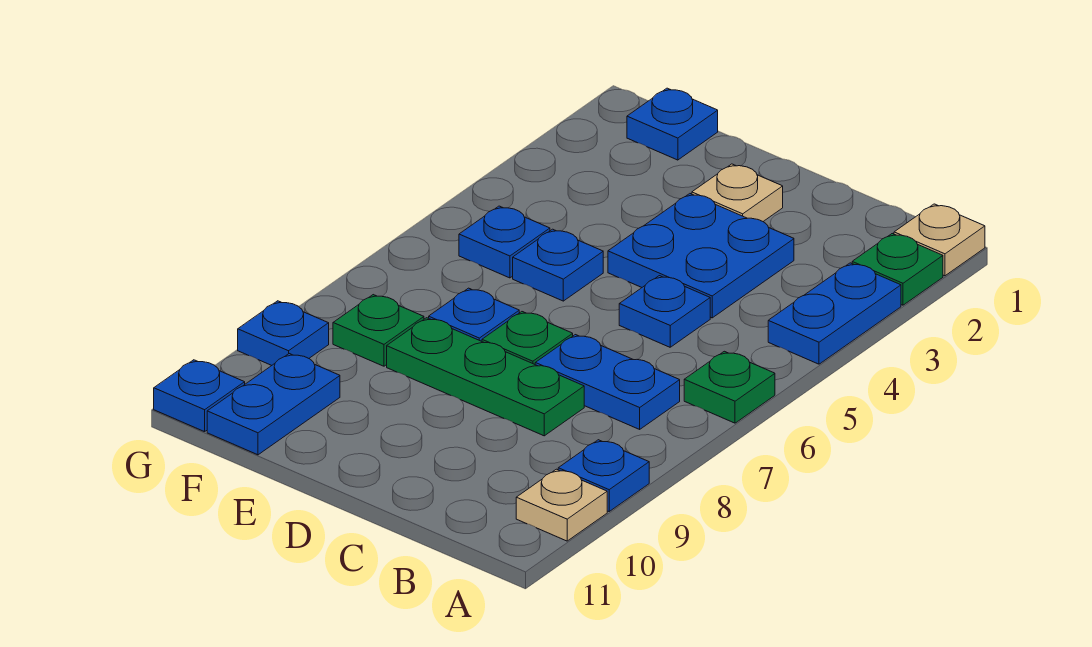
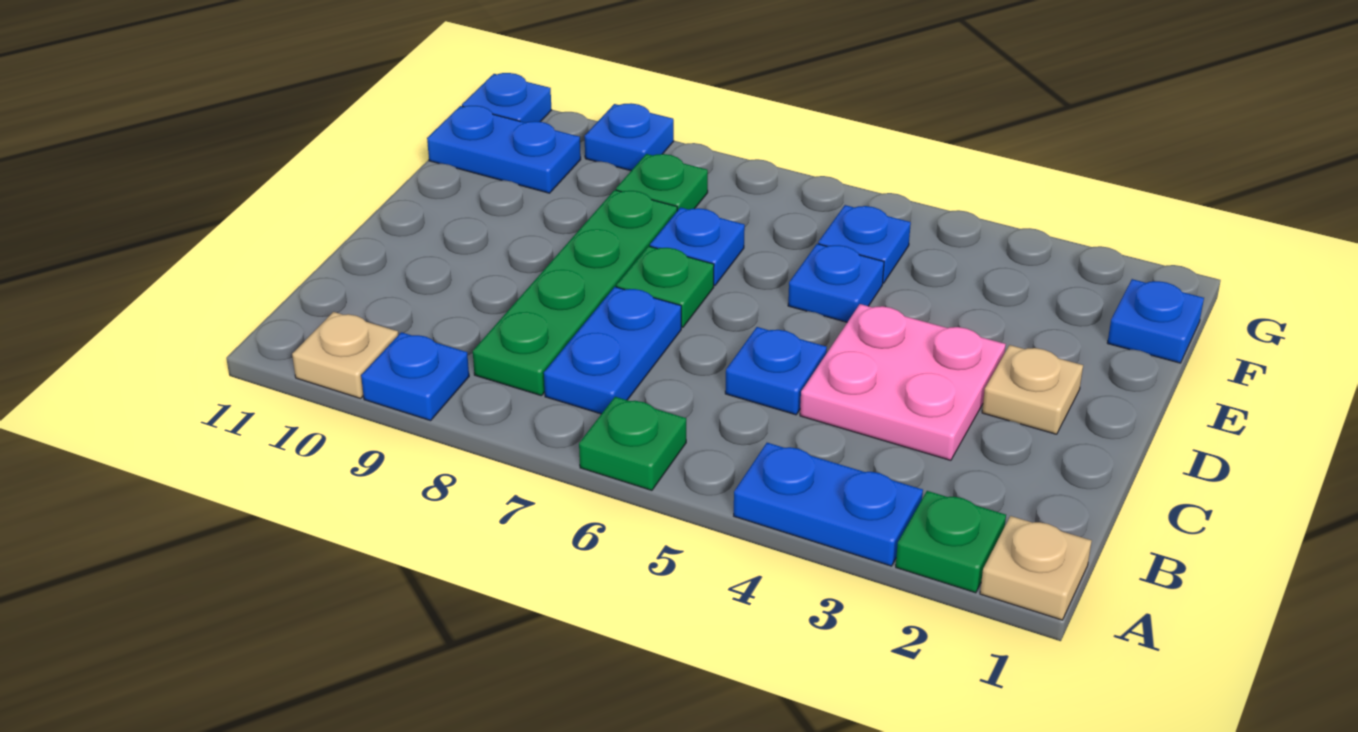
blue plate C3:D4 level 1 -> pink plate C3:D4 level 1
green plate C8:E8 level 1 -> green plate B8:E8 level 1

